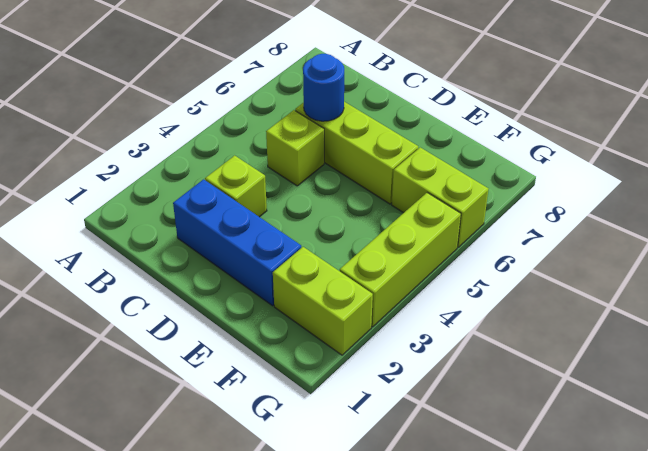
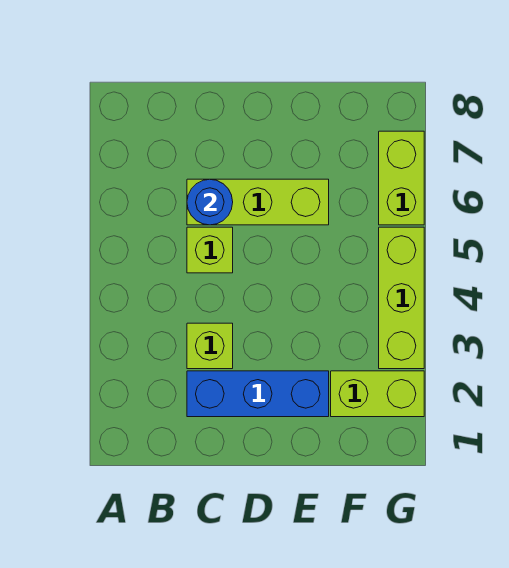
lime brick F6:G6 level 1 -> lime brick G6:G7 level 1

